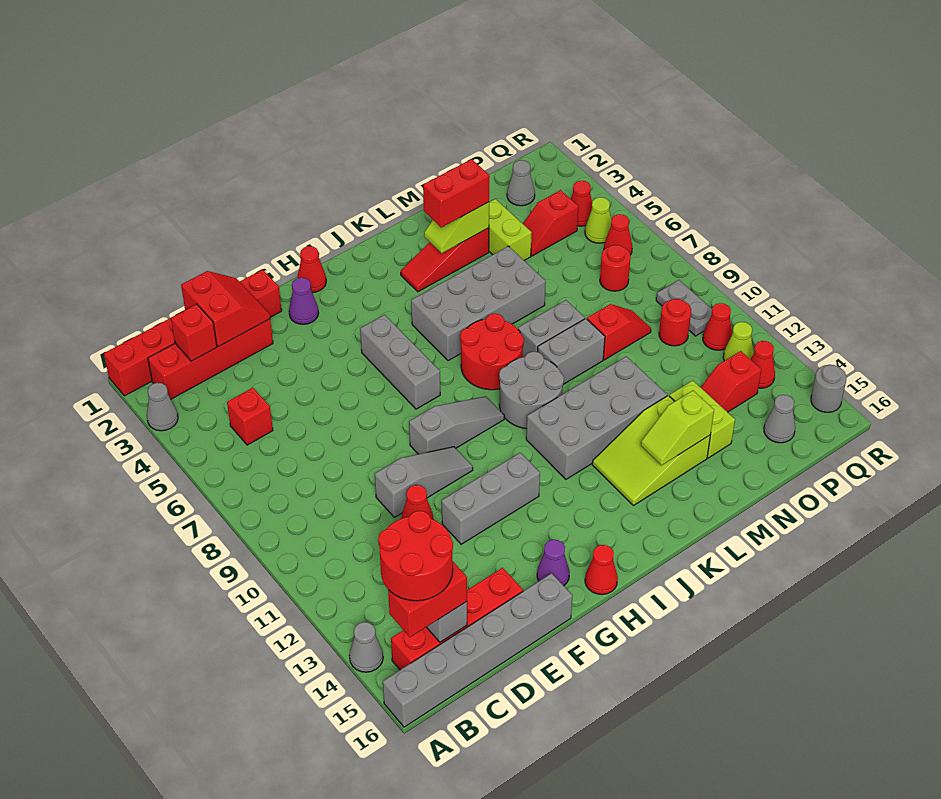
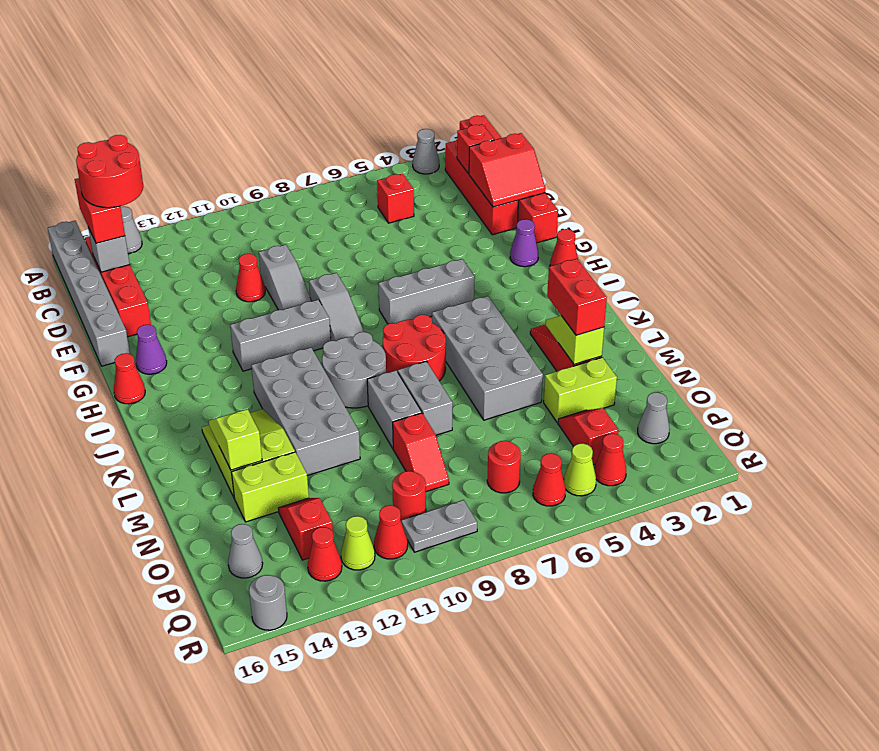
grey brick F12:H12 level 1 -> grey brick H10:H12 level 1

